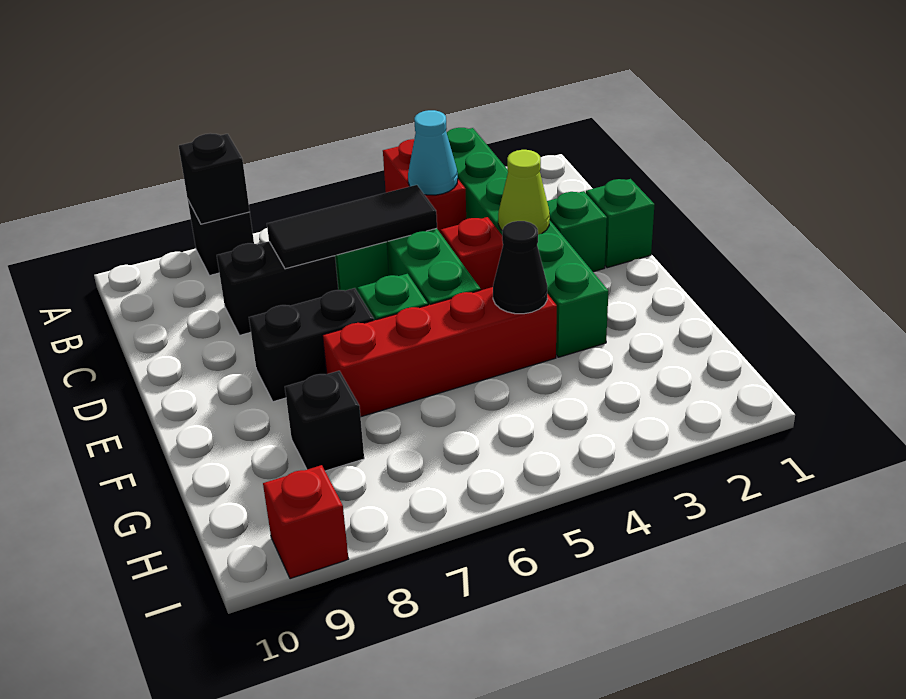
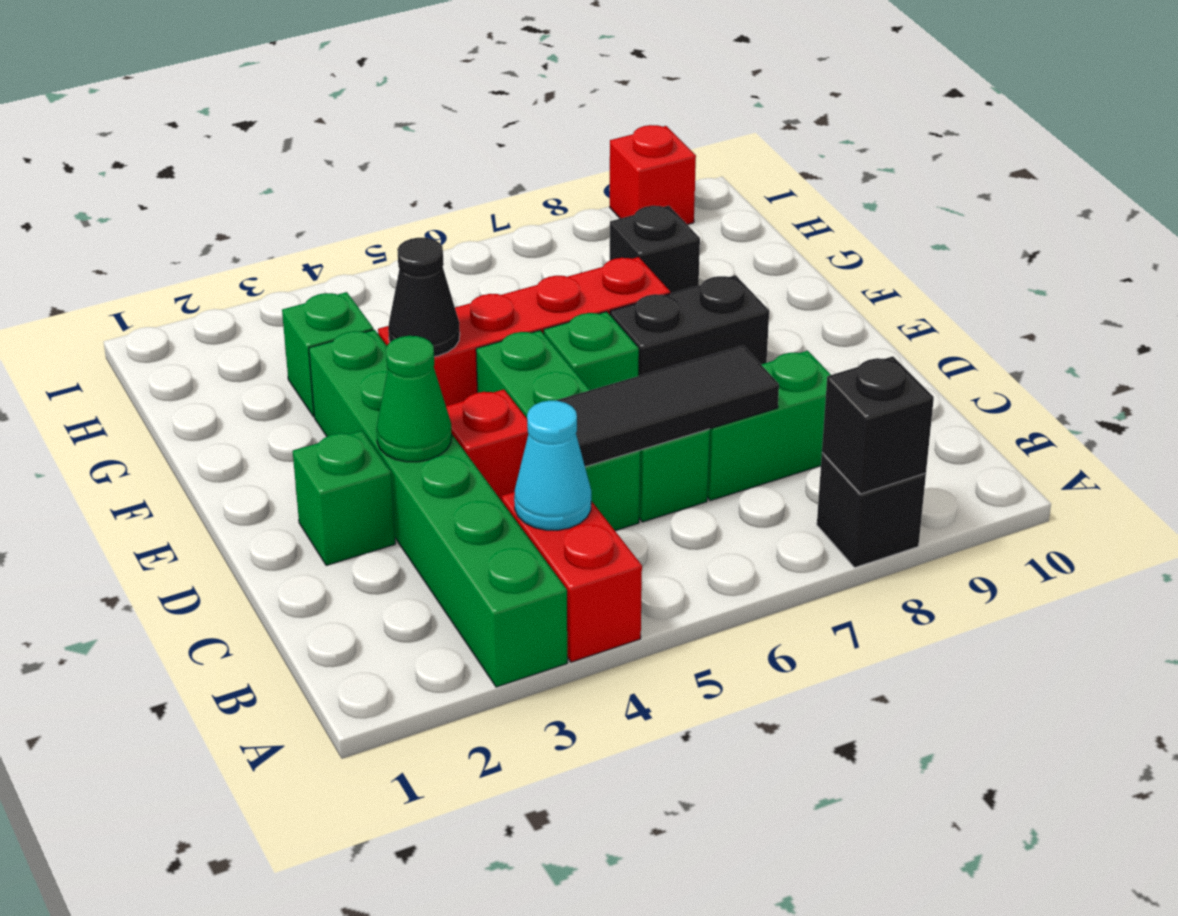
black brick C7:C8 level 1 -> green brick C7:C8 level 1
green brick D1 level 1 -> green brick G3 level 1
lime cone D3 level 2 -> green cone D3 level 2

